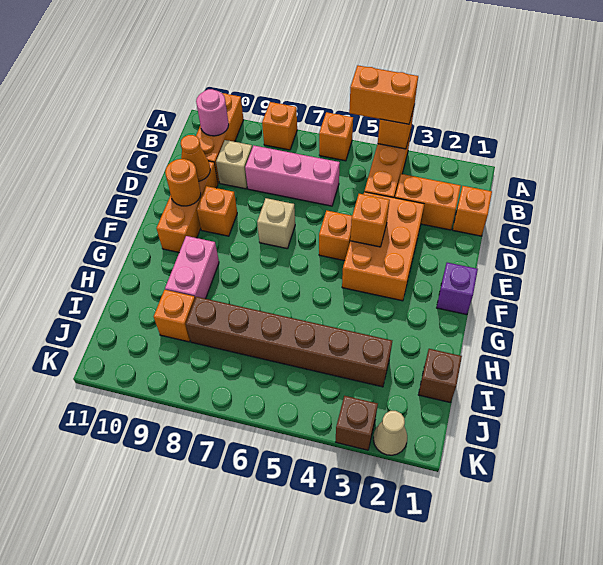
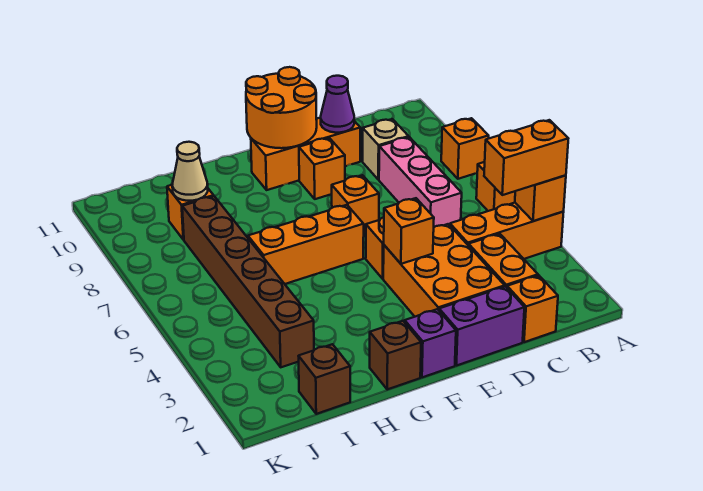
orange brick A4:A5 level 3 -> orange brick A4:B4 level 3
orange brick A10:C10 level 1 -> orange brick F6:H6 level 1
pink round brick B10 level 2 -> none
none -> purple brick D1:E1 level 1
orange brick D3:F4 level 1 -> orange brick D2:E4 level 1
orange cone D10 level 2 -> purple cone D10 level 2
tan brick E7 level 1 -> orange brick E7 level 1
orange round brick E10 level 2 -> orange round brick E10:F11 level 2
pink brick G9:H9 level 1 -> none
tan cone K2 level 1 -> tan cone I9 level 2
brown brick K3 level 1 -> brown brick G1 level 1

